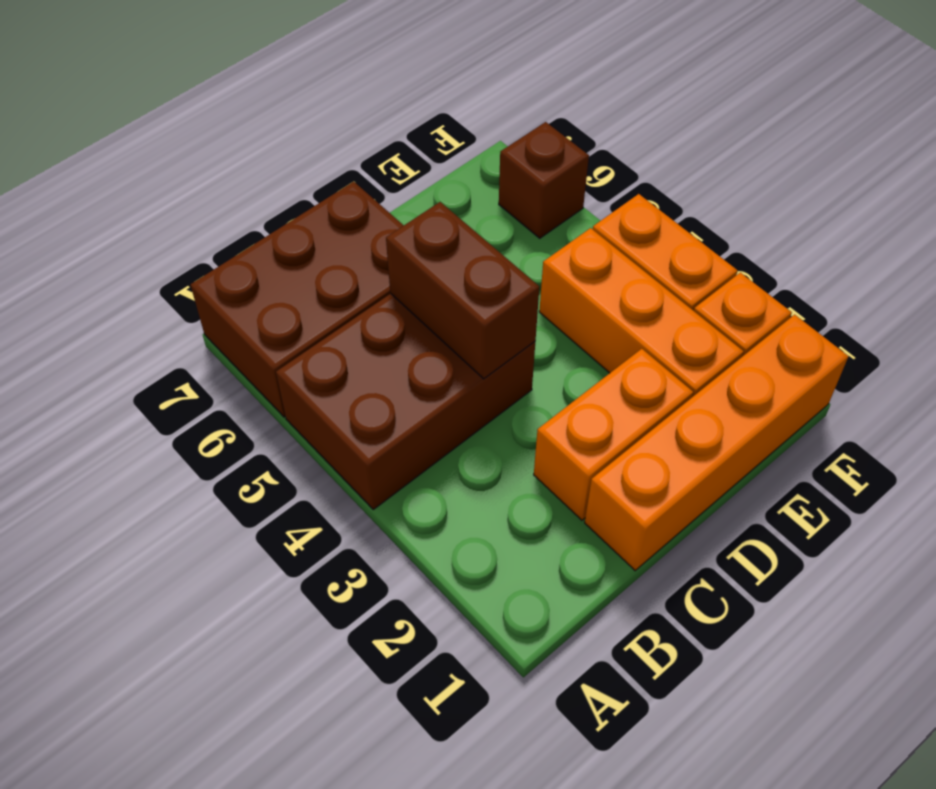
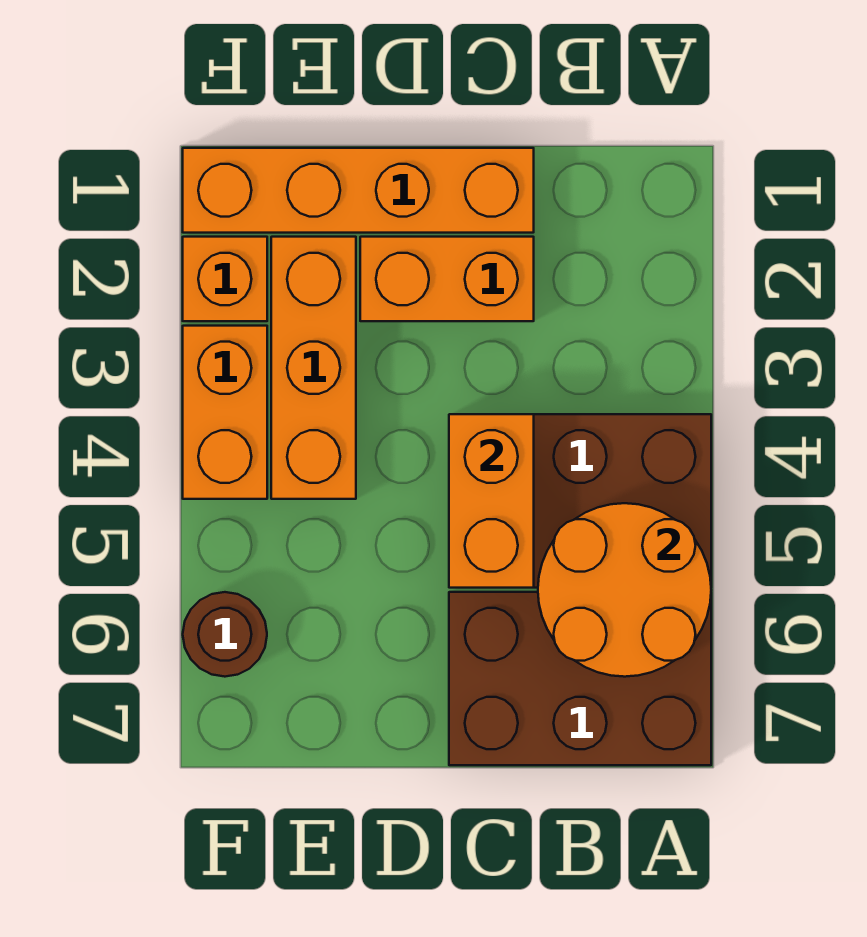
none -> orange round brick A5:B6 level 2
brown brick C4:C5 level 2 -> orange brick C4:C5 level 2
brown brick F6 level 1 -> brown round brick F6 level 1

